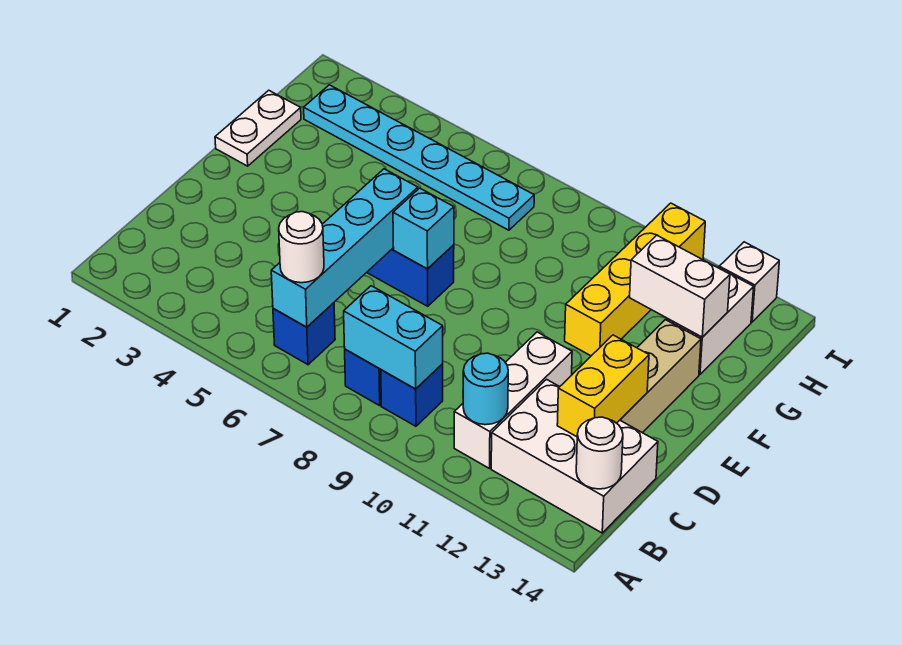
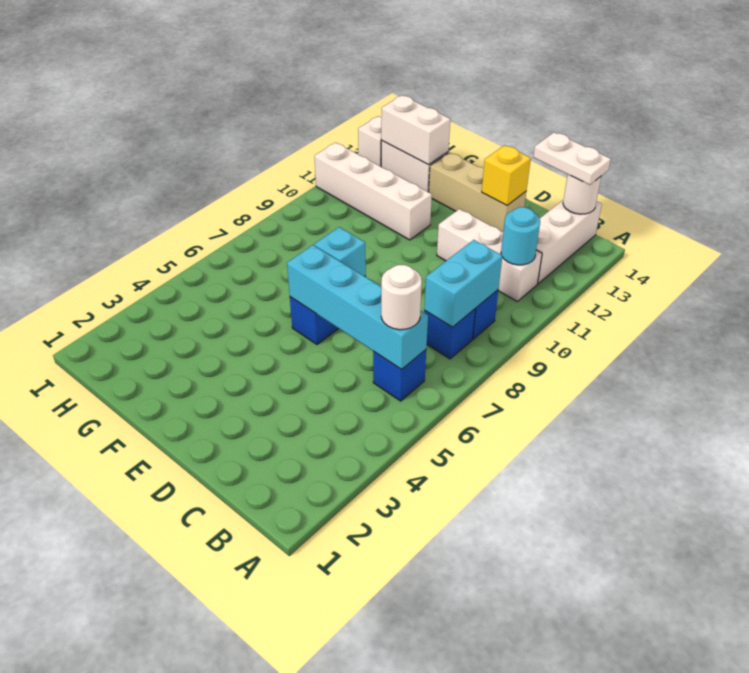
white brick B12:C14 level 1 -> white brick B12:B14 level 1
yellow brick C13:D13 level 2 -> yellow brick D13 level 2
white plate F1:G1 level 1 -> white plate B14:C14 level 3
yellow brick F11:I11 level 1 -> white brick F11:I11 level 1
white brick G12:G13 level 2 -> white brick G13:H13 level 2
cyan plate H2:H7 level 1 -> none

